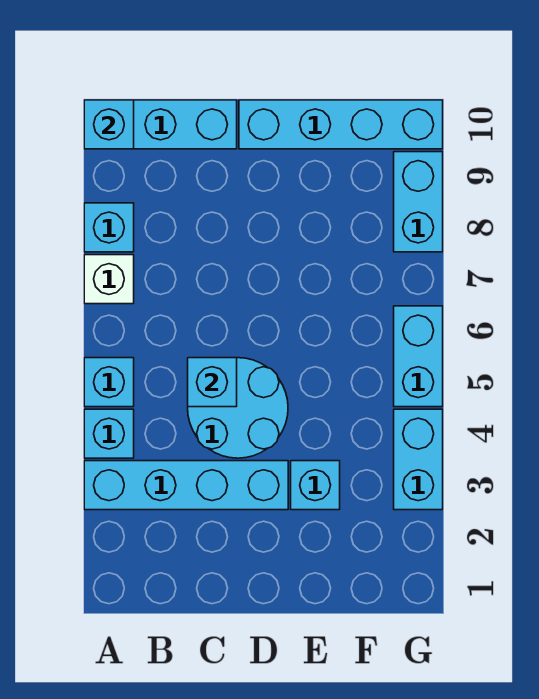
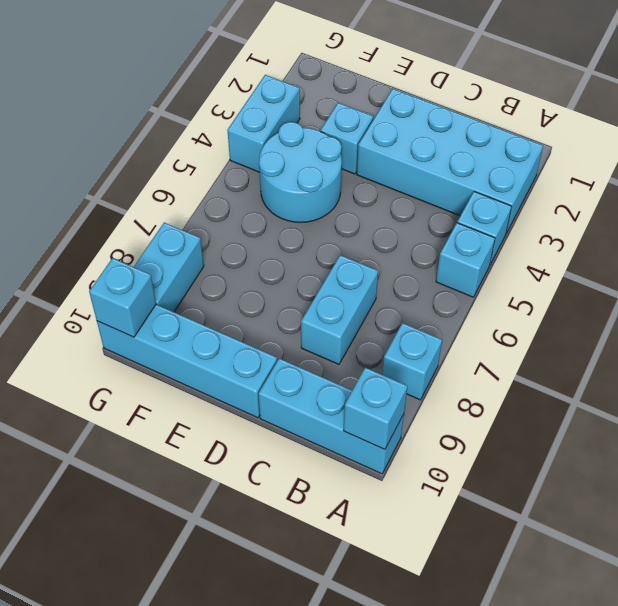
cyan brick A3:D3 level 1 -> cyan brick A2:D3 level 1
white brick A7 level 1 -> none
cyan round brick C4:D5 level 1 -> cyan round brick E4:F5 level 1
cyan brick C5 level 2 -> cyan brick G10 level 2
cyan brick G5:G6 level 1 -> cyan brick C7:C8 level 1

